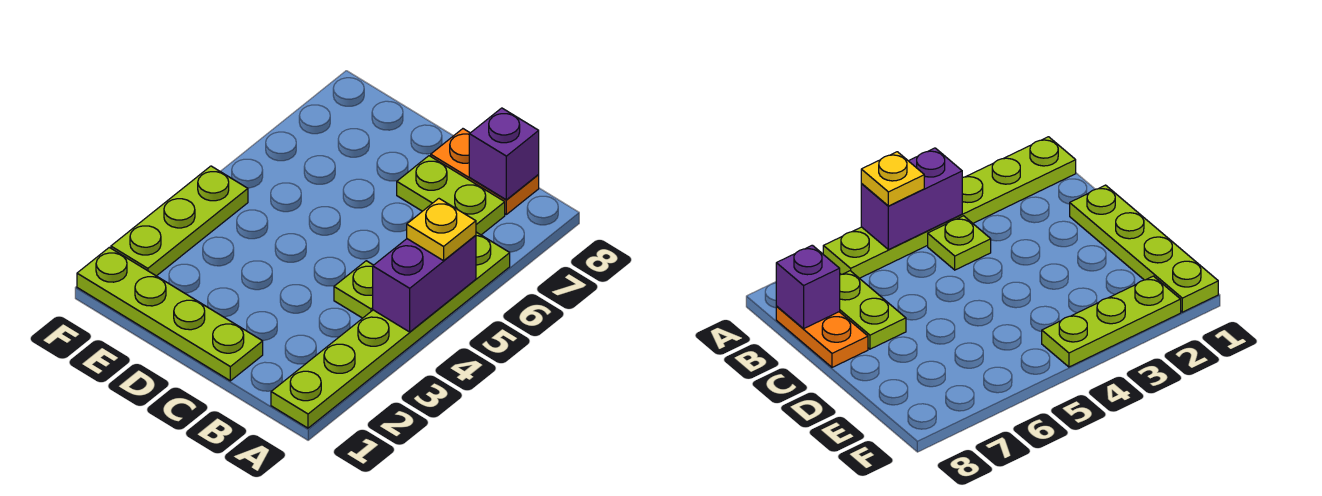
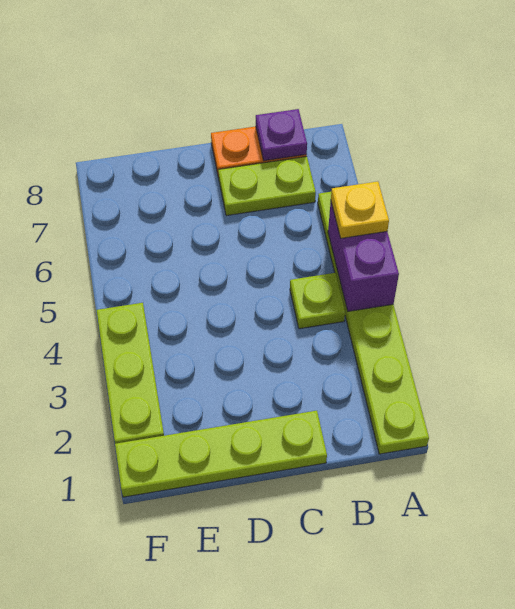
purple brick B8 level 2 -> purple plate B8 level 2

